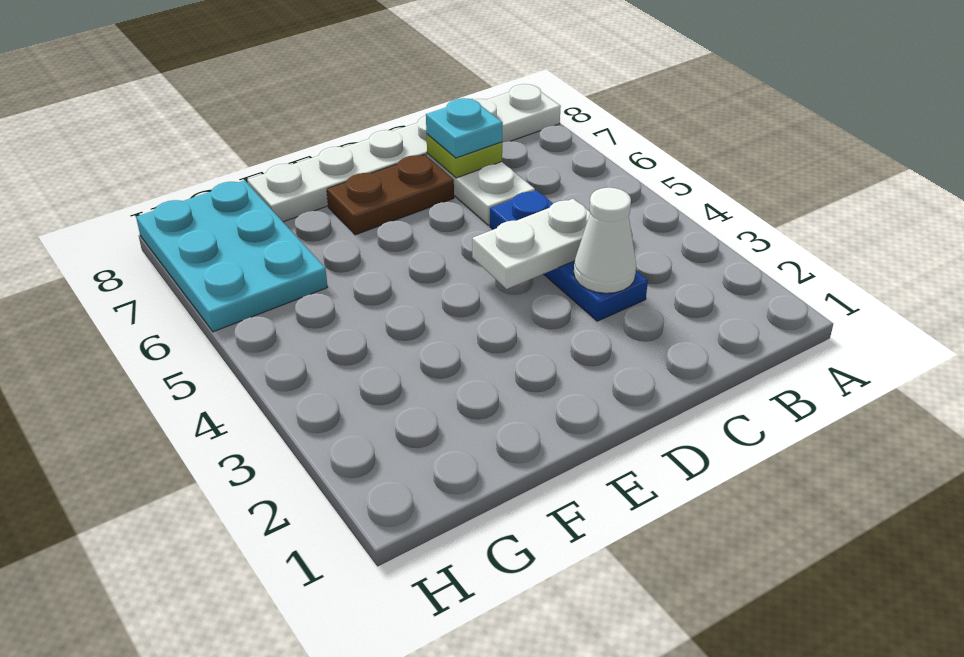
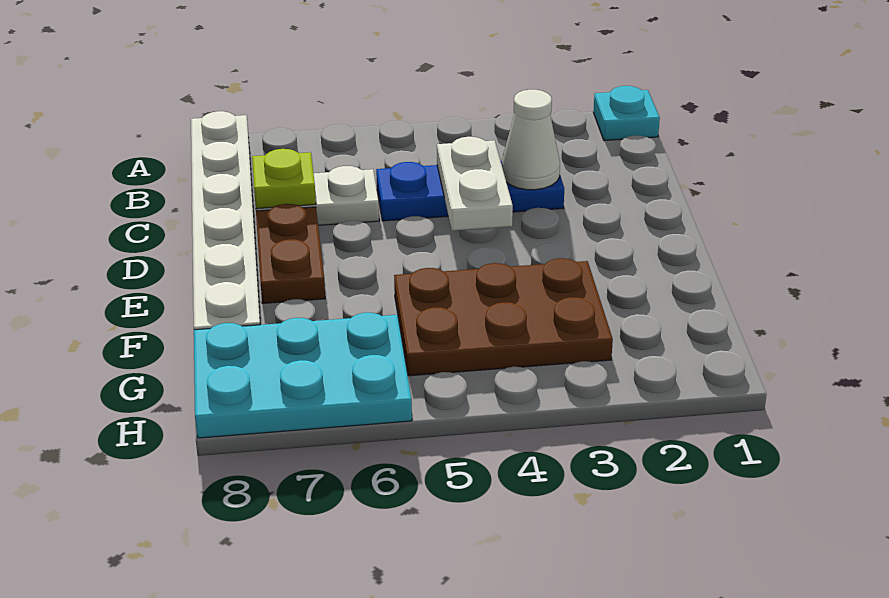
cyan plate C7 level 3 -> cyan plate A1 level 1
none -> brown plate F3:G5 level 1

